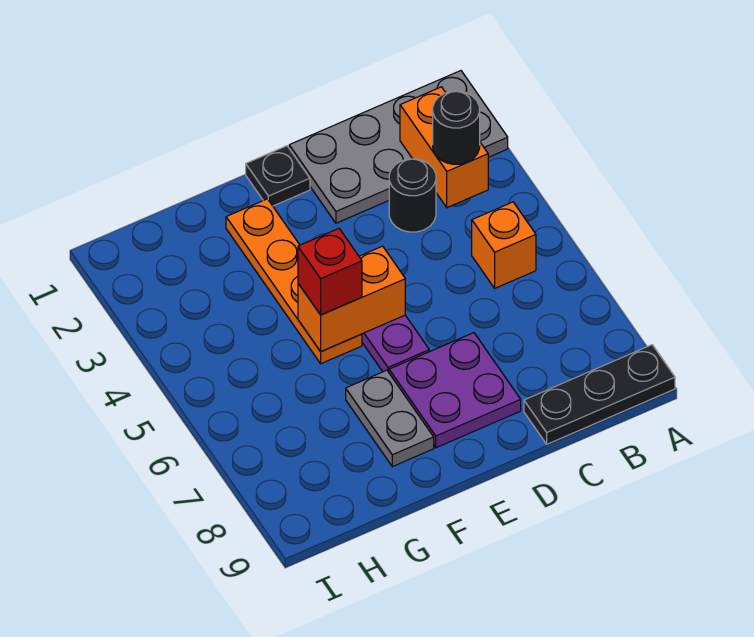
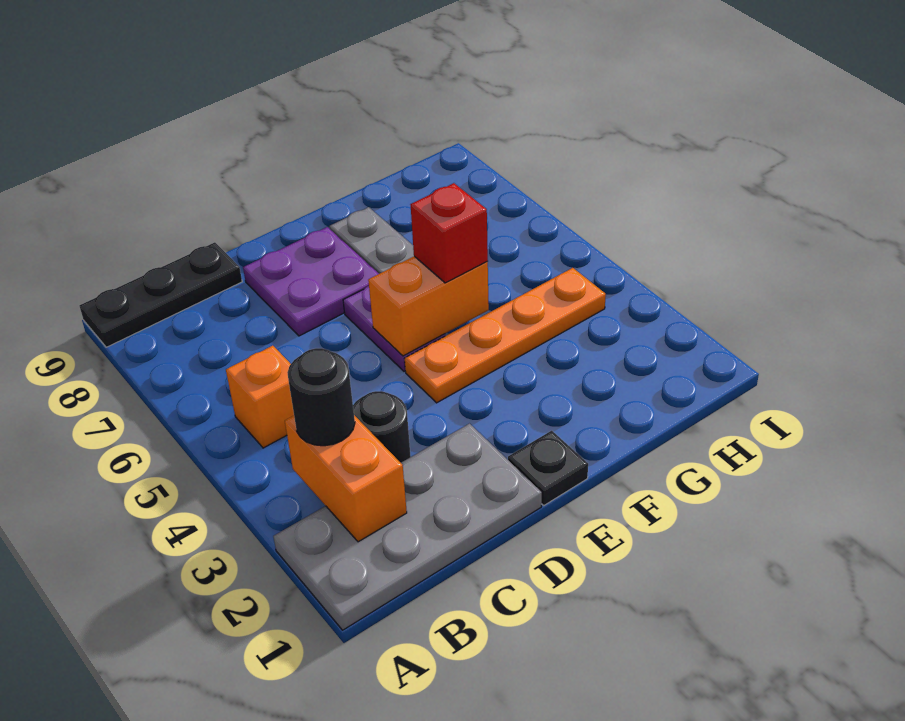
orange plate F2:F5 level 1 -> orange plate E4:H4 level 1

